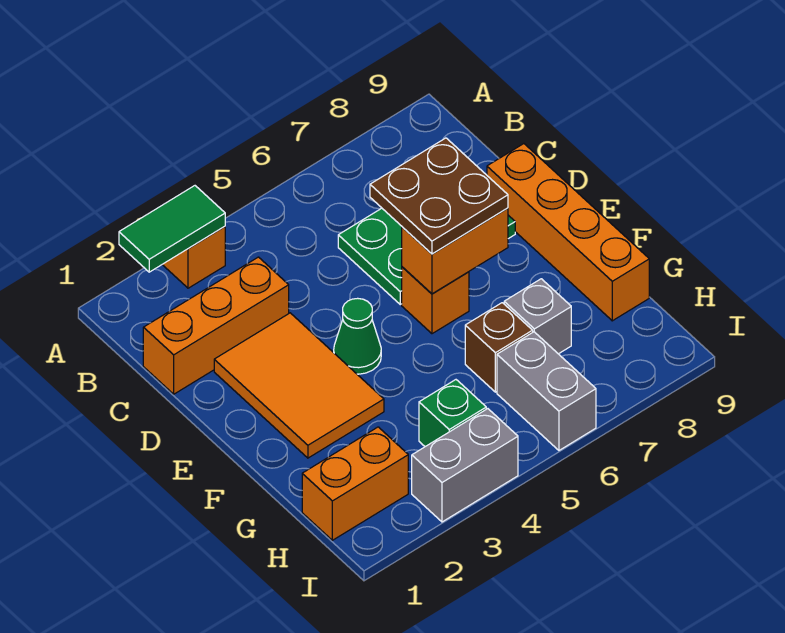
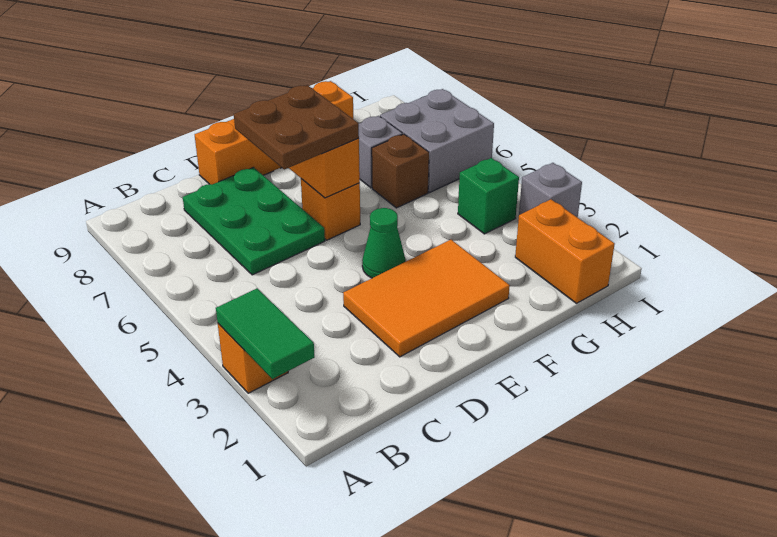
orange brick C1:C3 level 1 -> none
grey brick H6:I6 level 1 -> grey brick H6:I7 level 1
grey brick I3:I4 level 1 -> grey brick I3 level 1

